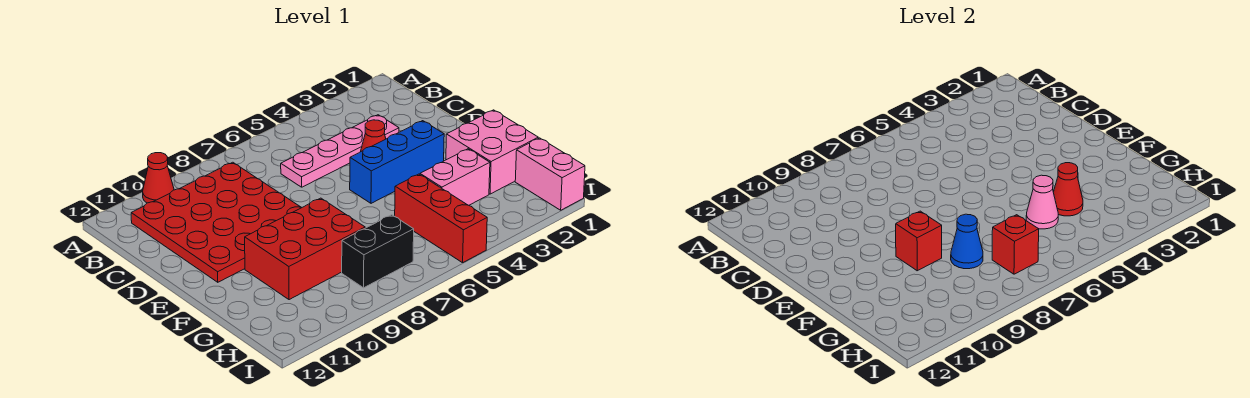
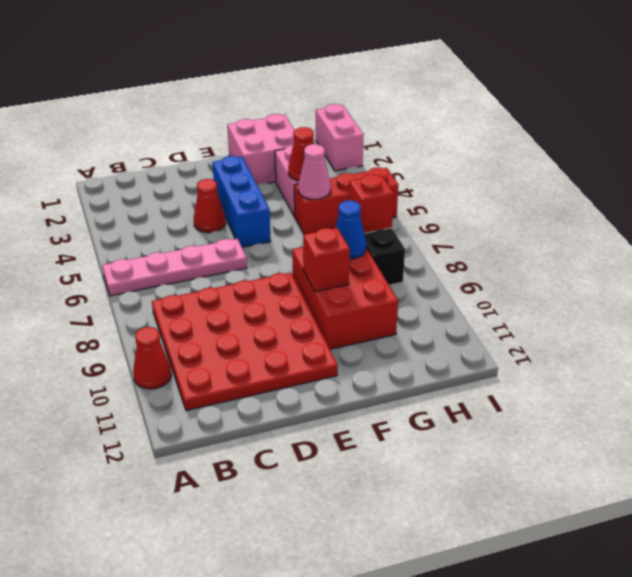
pink plate C3:C6 level 1 -> pink plate A6:D6 level 1
pink brick H1:I1 level 1 -> pink brick I1:I2 level 1

